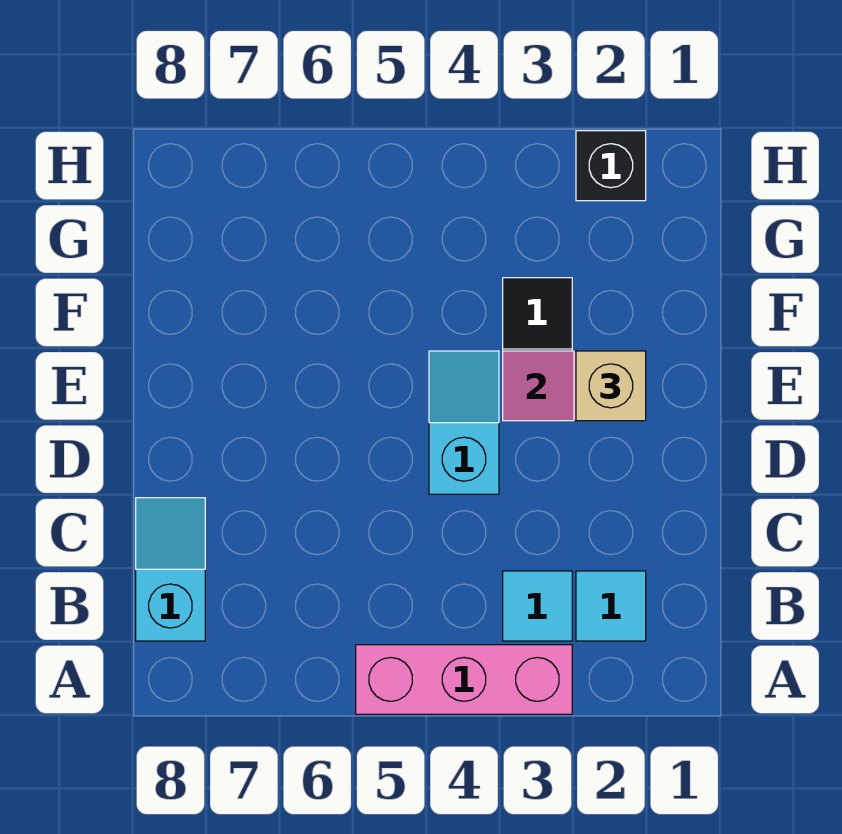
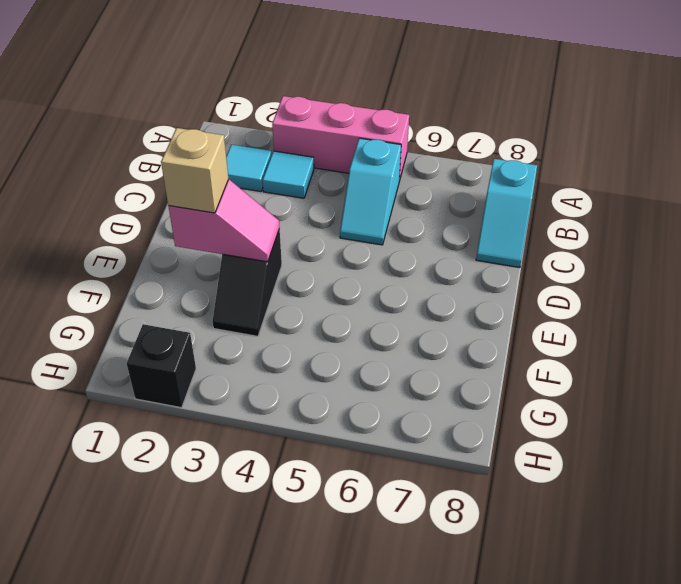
cyan slope D4:E4 level 1 top D -> cyan slope B5:C5 level 1 top B

